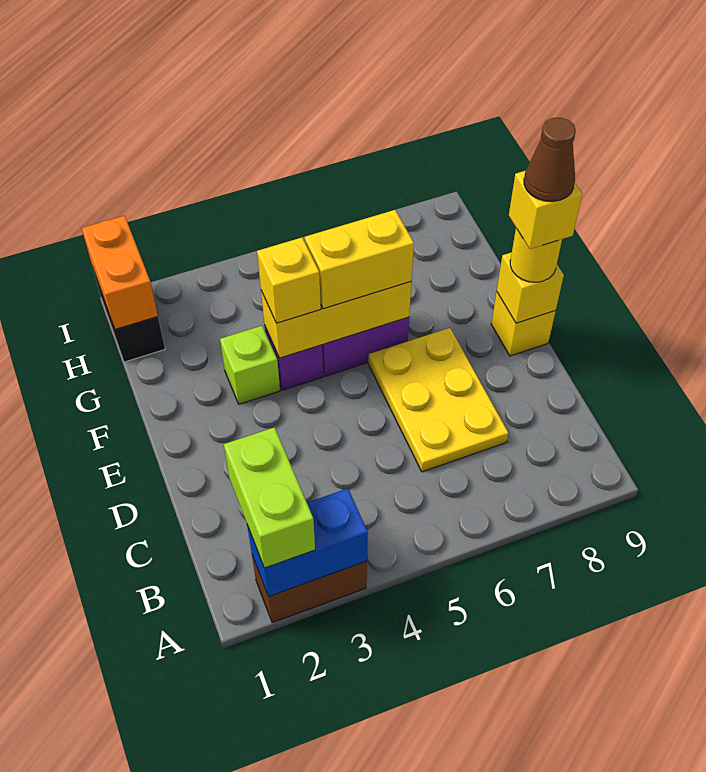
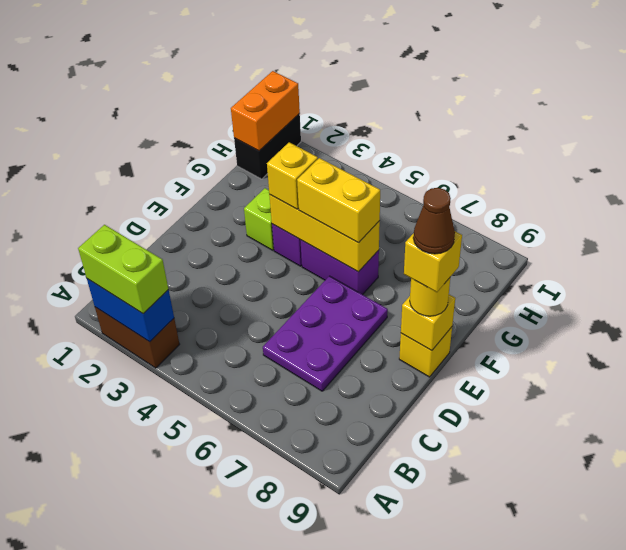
lime brick A2:B2 level 3 -> lime brick A2:A3 level 3
yellow plate C6:E7 level 1 -> purple plate C6:E7 level 1

